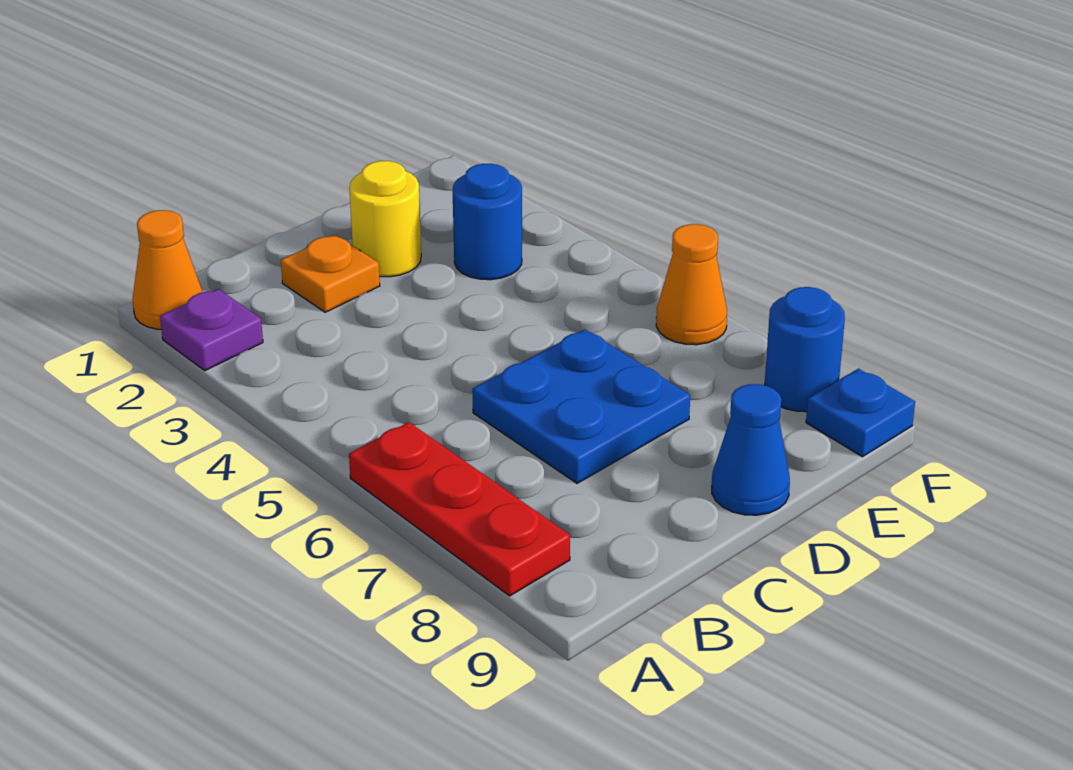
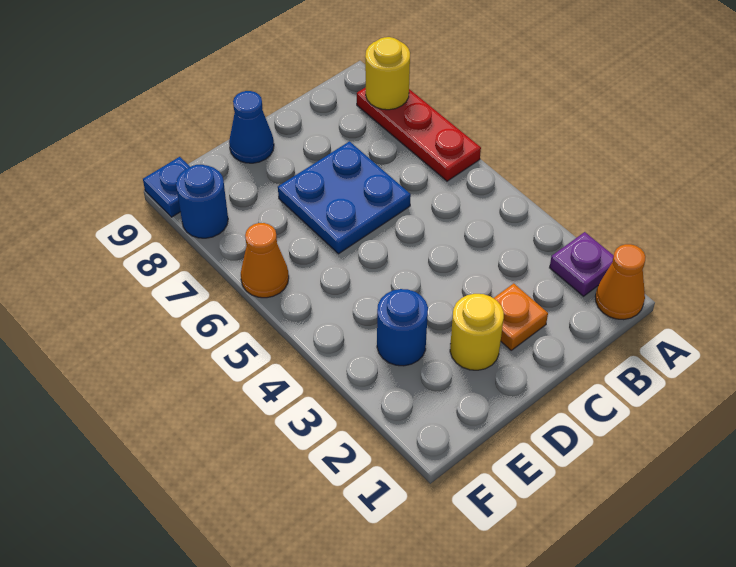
none -> yellow round brick A8 level 2

